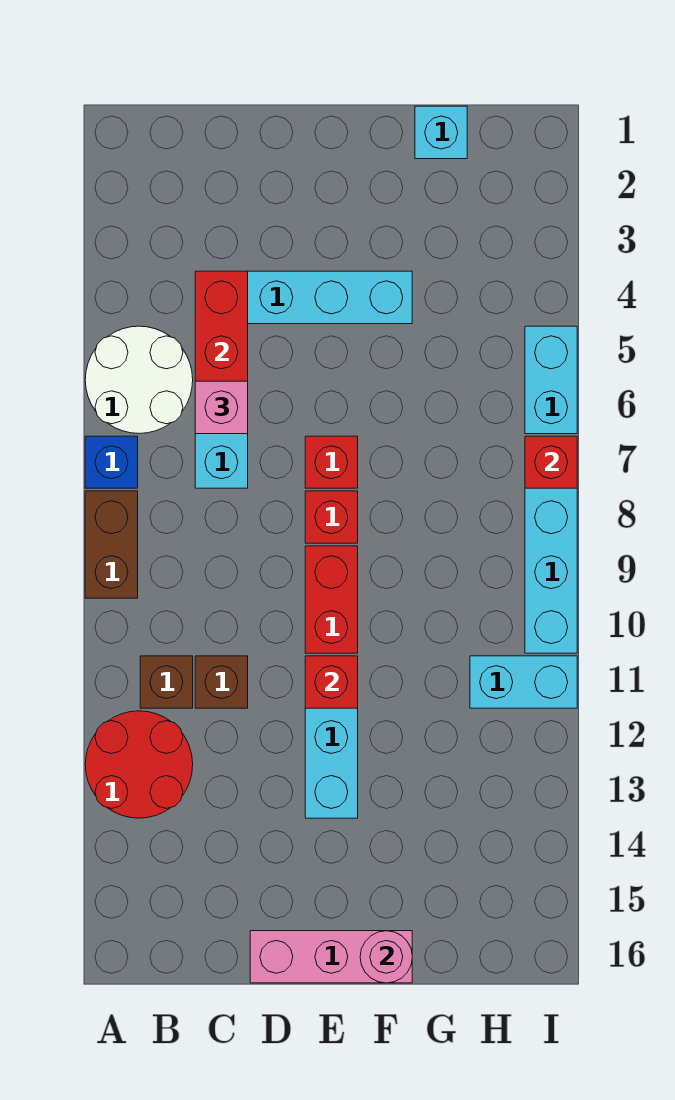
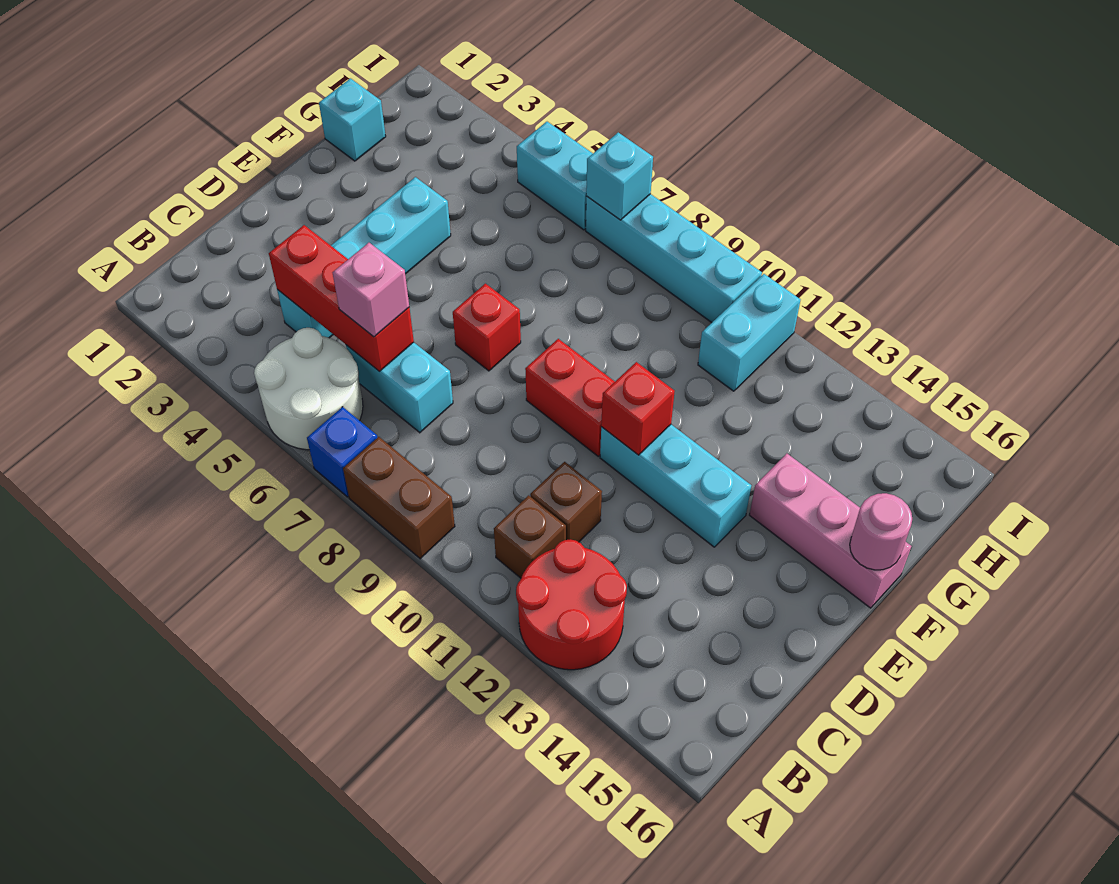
pink brick D16:F16 level 1 -> pink brick F14:F16 level 1
red brick E8 level 1 -> none
red brick I7 level 2 -> cyan brick I7 level 2

